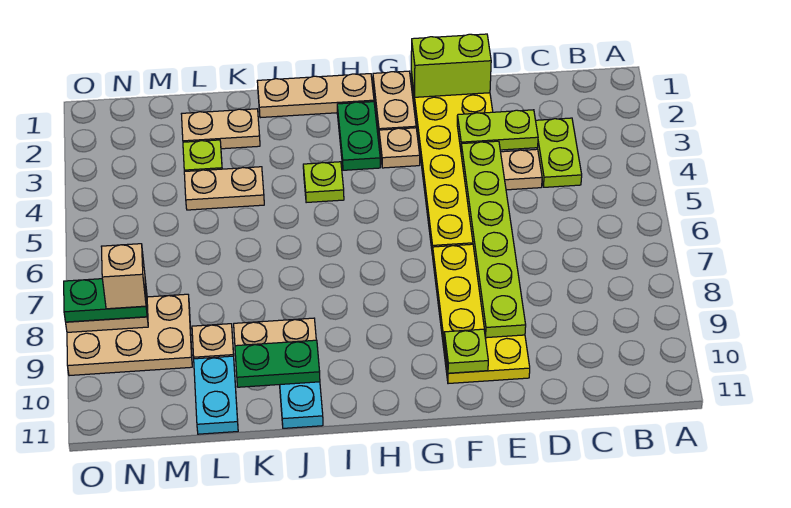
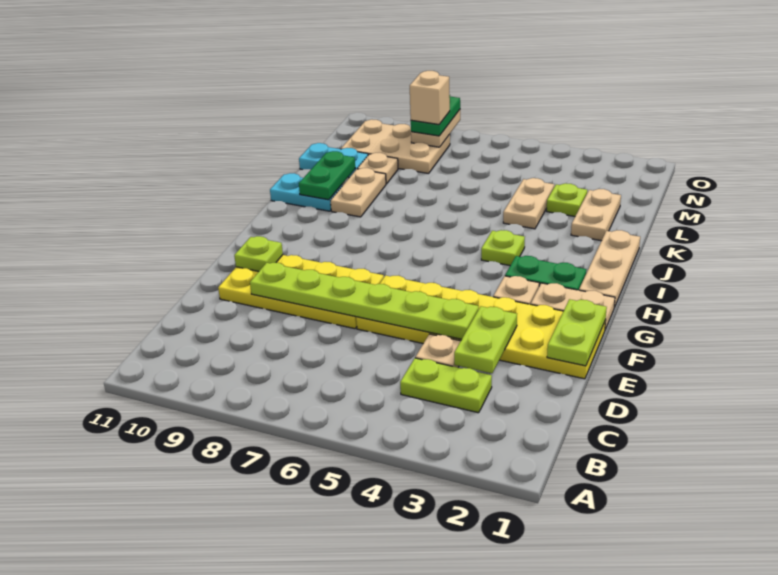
lime brick E1:F1 level 2 -> lime plate E1:F1 level 2
tan plate M8:O9 level 1 -> tan plate M8:N10 level 1

